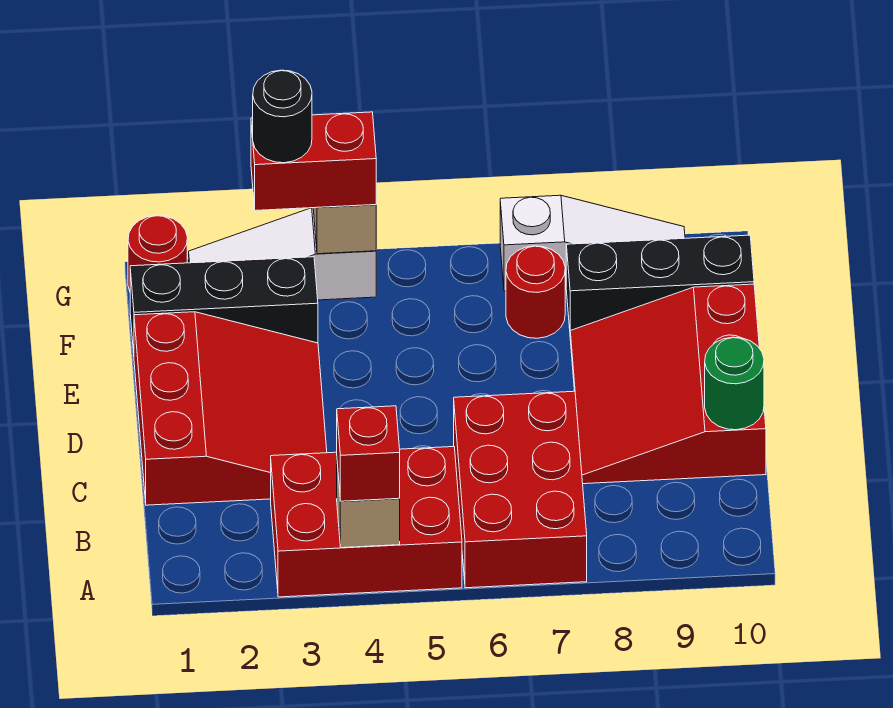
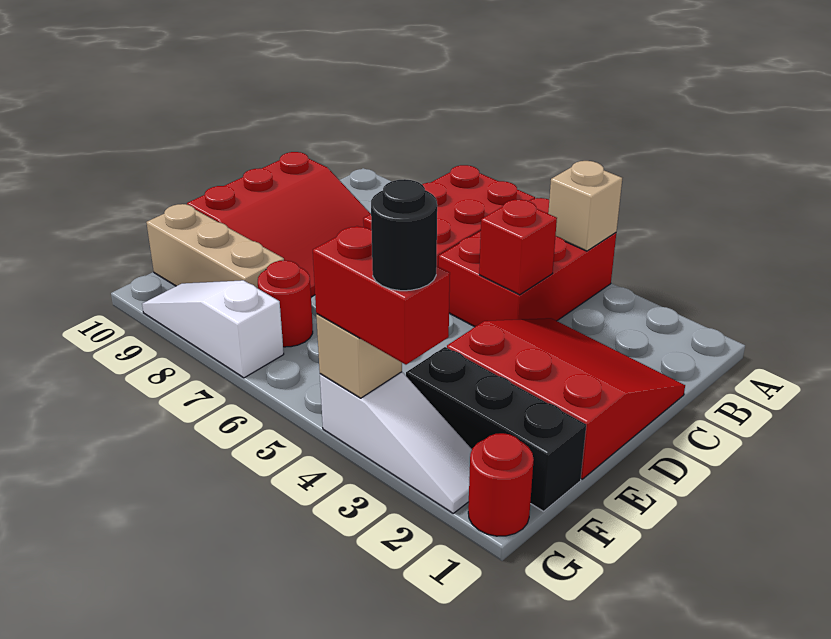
red brick A3:B5 level 1 -> red brick A4:C5 level 1
red brick A4 level 3 -> red brick C4 level 2
red slope C1:E3 level 1 top 1 -> red slope C1:E3 level 1 top E
green round brick C10 level 2 -> none
black brick F8:F10 level 1 -> tan brick F8:F10 level 1

